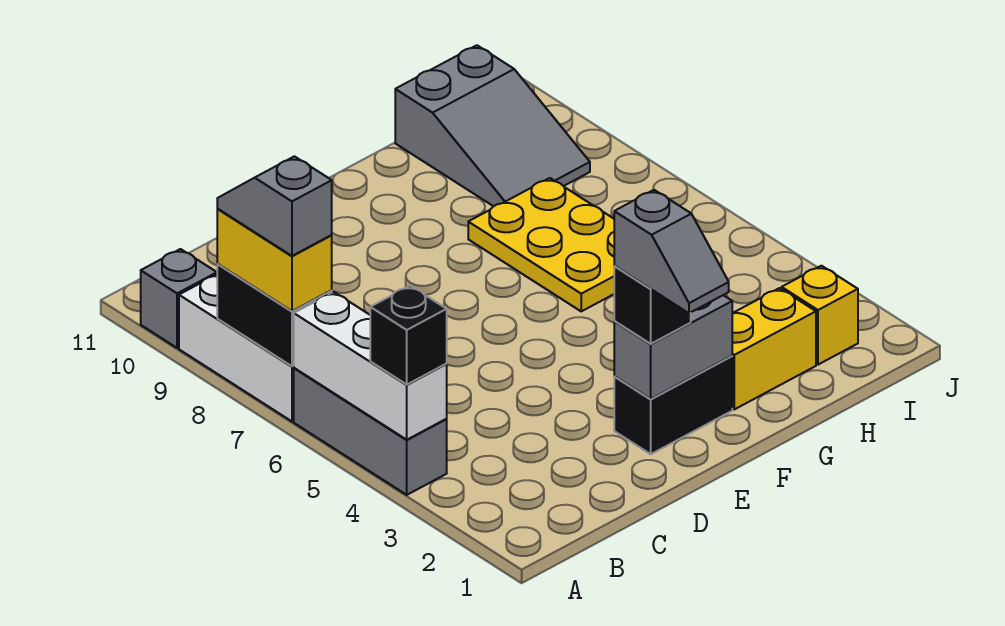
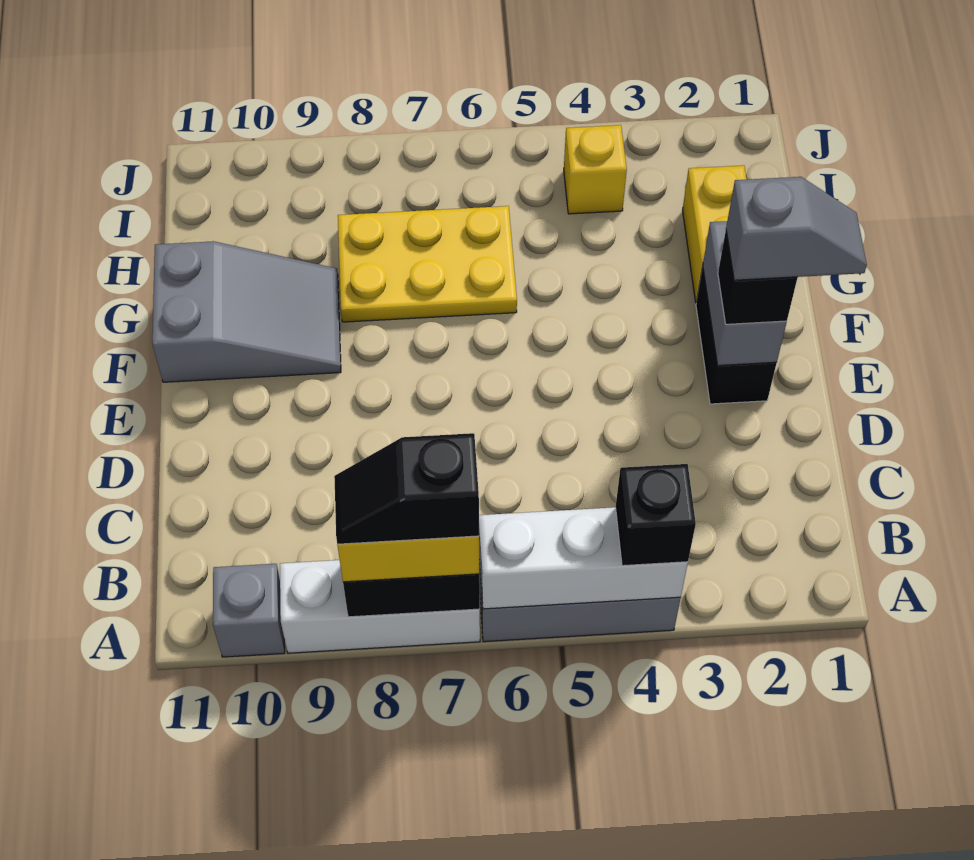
grey slope A7:A8 level 4 top 7 -> black slope A7:A8 level 4 top 7
grey slope H9:I11 level 1 top 11 -> grey slope F9:G11 level 1 top 11
yellow brick I2 level 1 -> yellow brick I4 level 1

